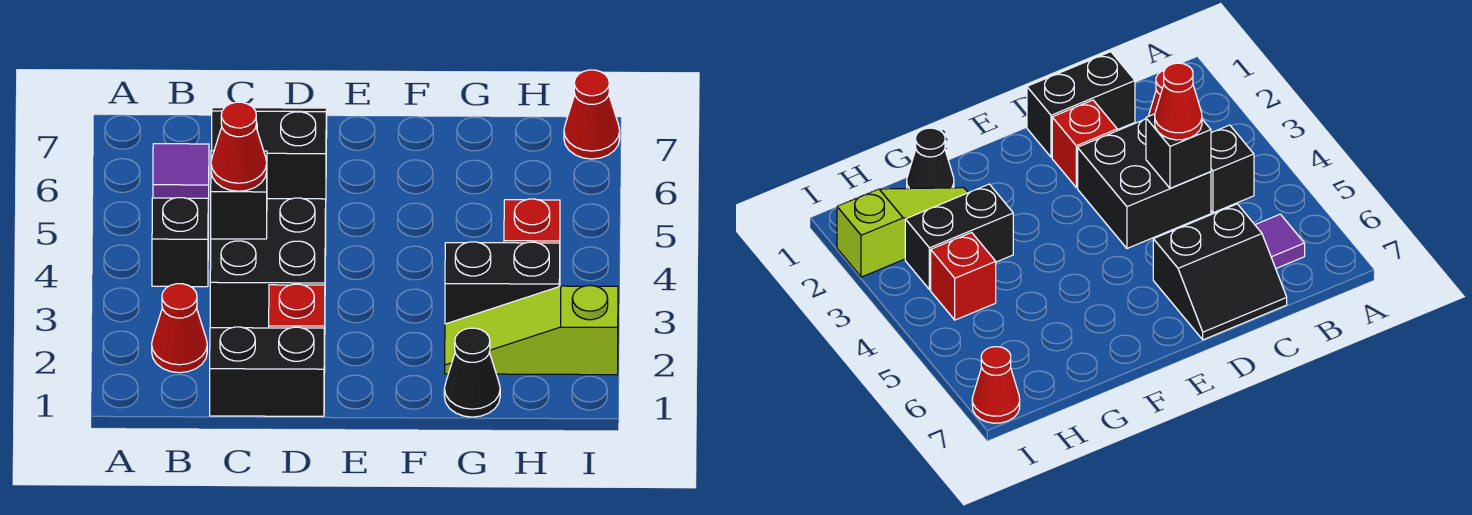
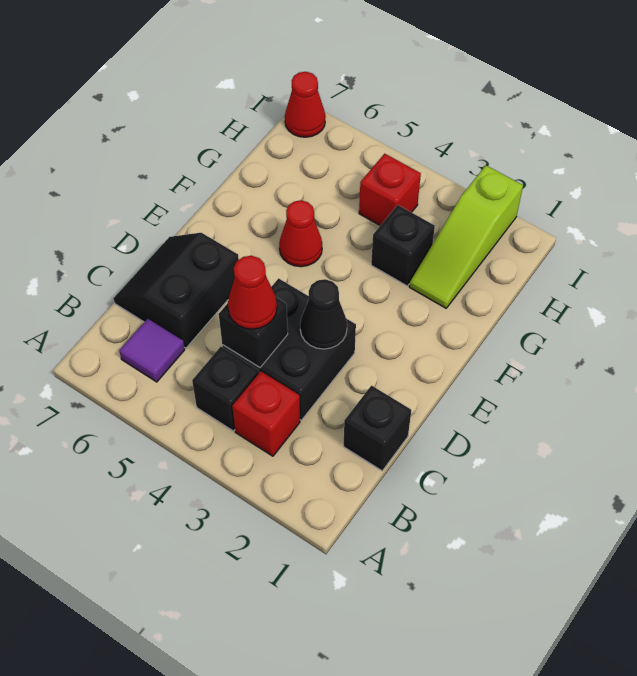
red cone B2 level 1 -> red cone F5 level 1
black brick C1:D1 level 1 -> black brick C1 level 1
red brick D2 level 1 -> red brick B3 level 1
black cone G1 level 1 -> black cone D3 level 2
black brick G3:H3 level 1 -> black brick G3 level 1

